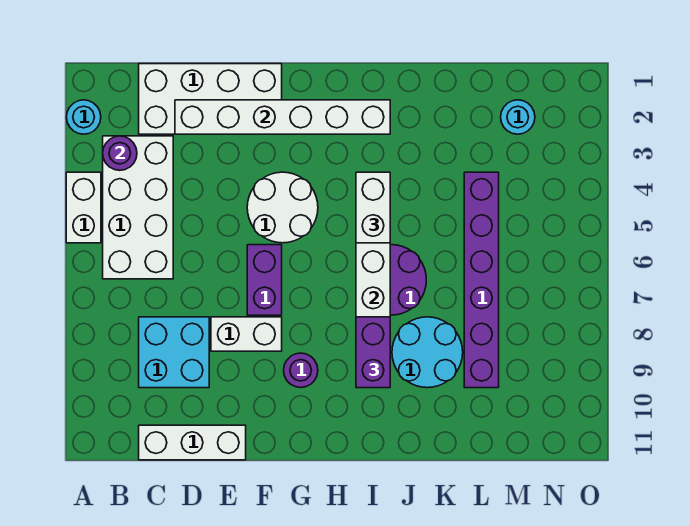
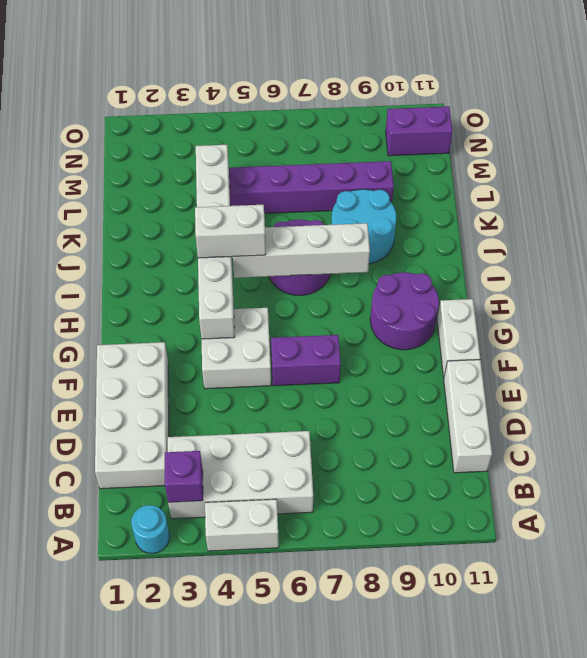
purple round brick B3 level 2 -> purple brick B3 level 2
cyan brick C8:D9 level 1 -> none
white brick D2:I2 level 2 -> white brick G4:L4 level 2
white brick E8:F8 level 1 -> white brick F11:G11 level 1
white round brick F4:G5 level 1 -> white brick F4:G5 level 1
purple round brick G9 level 1 -> purple round brick G9:H10 level 1
purple brick I8:I9 level 3 -> purple brick N10:N11 level 1
cyan round brick M2 level 1 -> none

